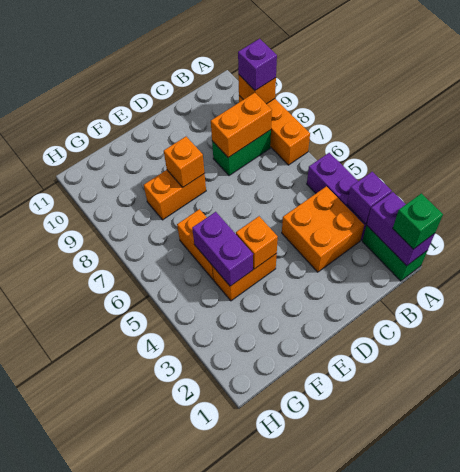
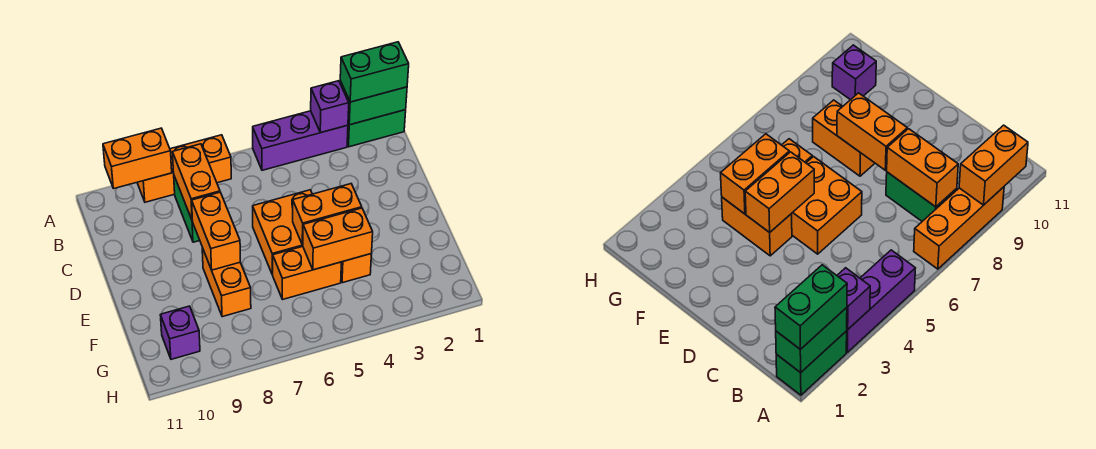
purple brick A1:A2 level 2 -> green brick A1:A2 level 2
green brick A1 level 3 -> green brick A1:A2 level 3
orange brick A9 level 2 -> orange brick A9:A10 level 2
purple brick A9 level 3 -> purple brick G10 level 1
orange brick B3:C4 level 1 -> orange brick D5:E6 level 1
orange brick E4 level 2 -> orange brick E4:E5 level 2
orange brick E8 level 2 -> orange brick D8:E8 level 2
purple brick F4:F5 level 2 -> orange brick F4:F5 level 2

